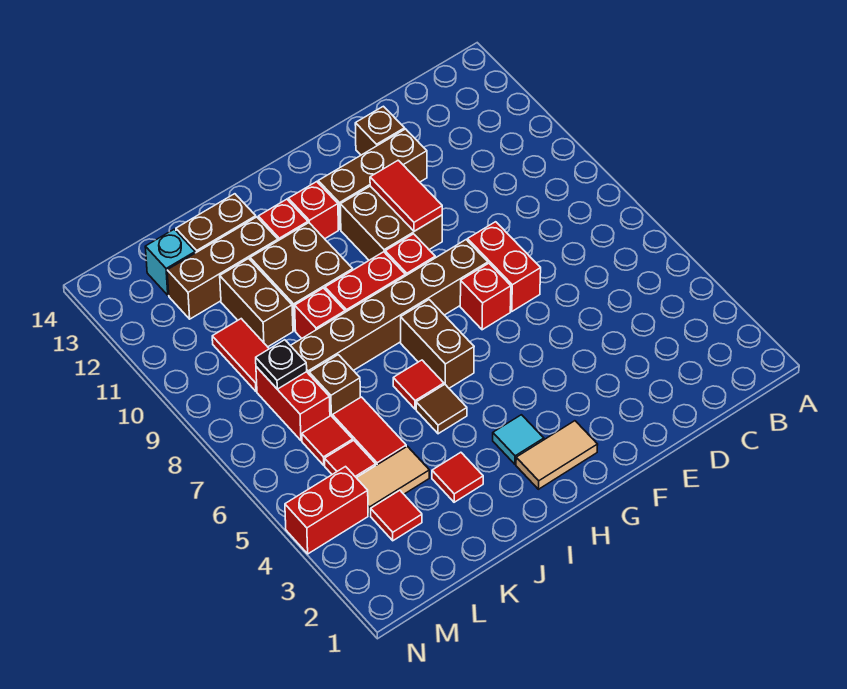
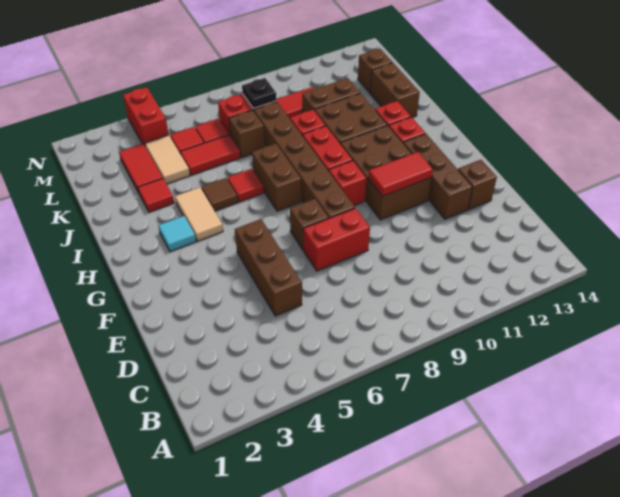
red brick F7 level 1 -> brown brick F7 level 1
brown brick F10:G11 level 1 -> brown brick F10:H11 level 1
tan tile G2:H2 level 1 -> tan tile H4:I4 level 1
brown brick H6:H7 level 1 -> brown brick H7:I7 level 1
brown brick J12:L12 level 1 -> brown brick D5:F5 level 1
red tile L3 level 1 -> red tile K3:L3 level 1
cyan brick L13 level 1 -> brown brick L13 level 1

